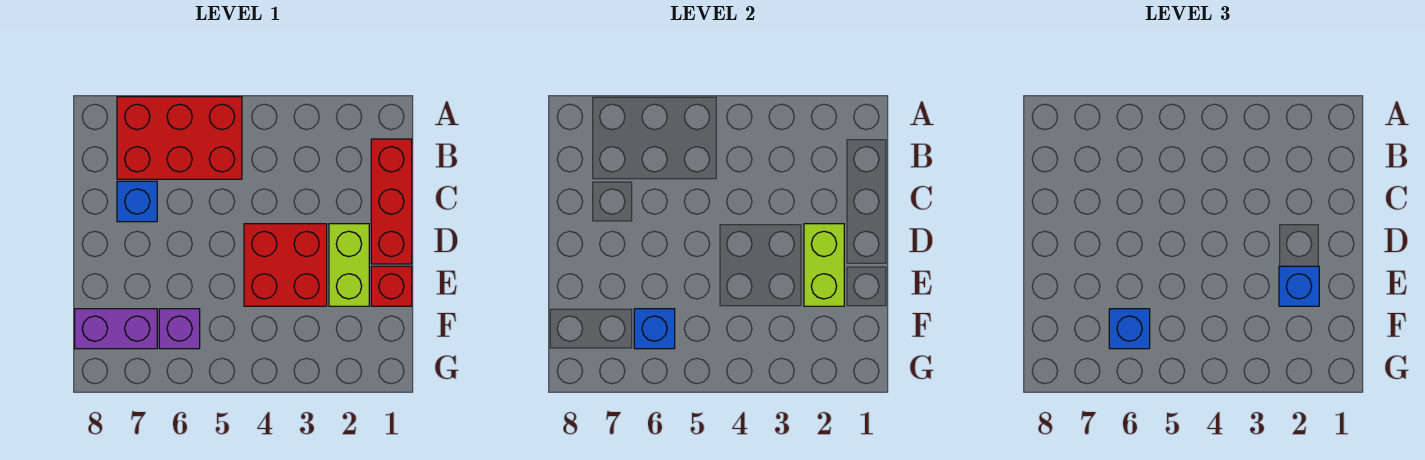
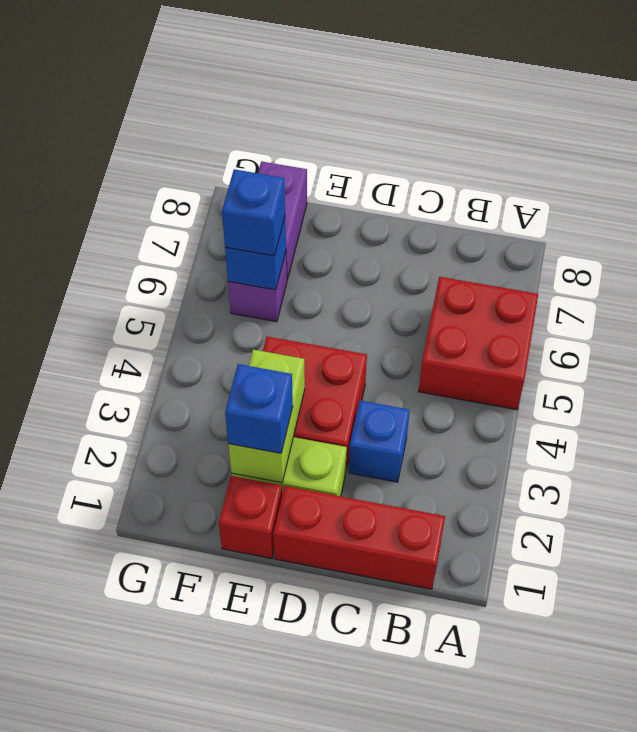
red brick A5:B7 level 1 -> red brick A5:B6 level 1
blue brick C7 level 1 -> blue brick C3 level 1
lime brick D2:E2 level 2 -> lime brick E2:E3 level 2

